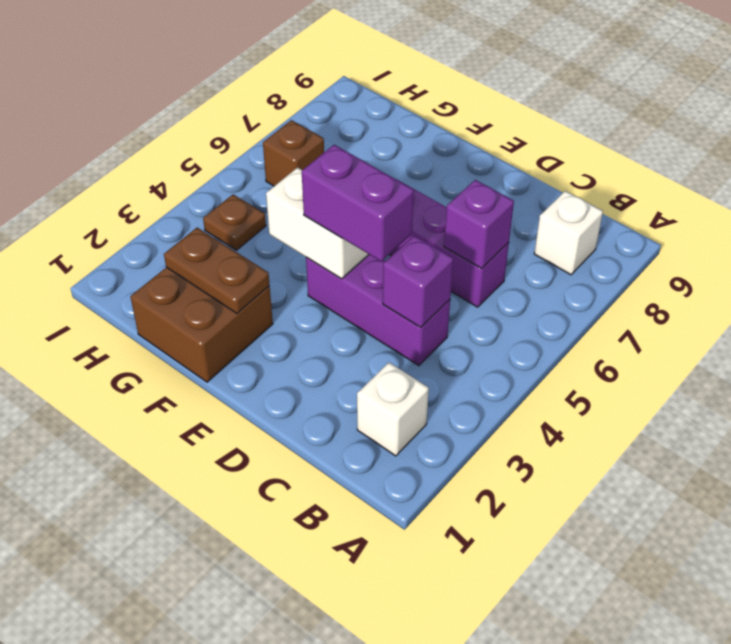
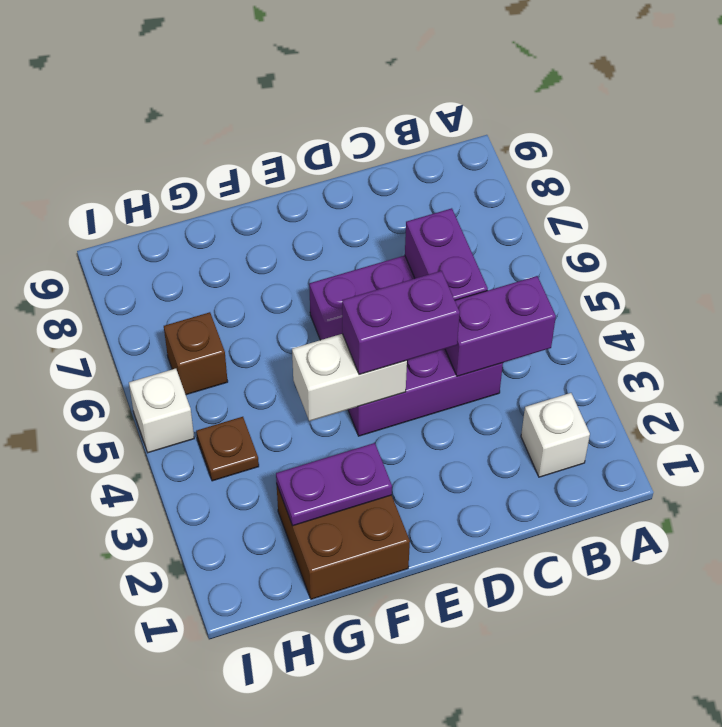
white brick B8 level 1 -> white brick I5 level 1
purple brick C4 level 2 -> purple brick B4:C4 level 2
purple brick C6 level 2 -> purple brick C5:C6 level 2
brown plate F2:G2 level 2 -> purple plate F2:G2 level 2

